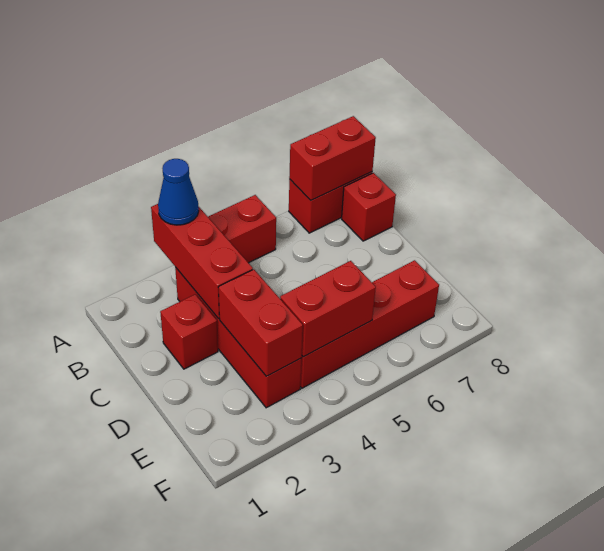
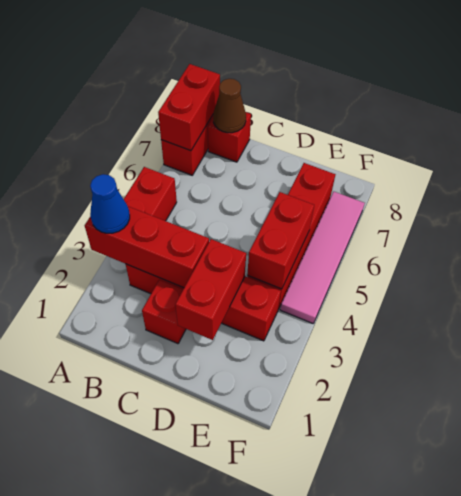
none -> brown cone B8 level 2
red brick D3:E3 level 2 -> red brick D2:D3 level 2
none -> pink tile F4:F7 level 1

